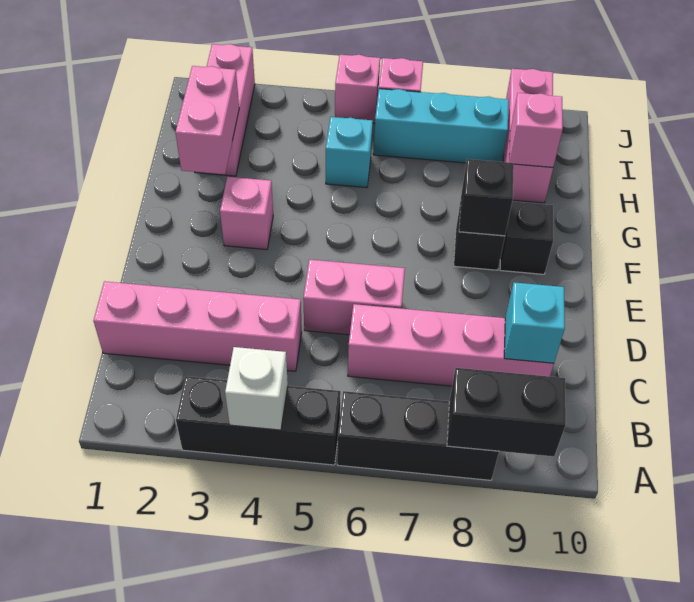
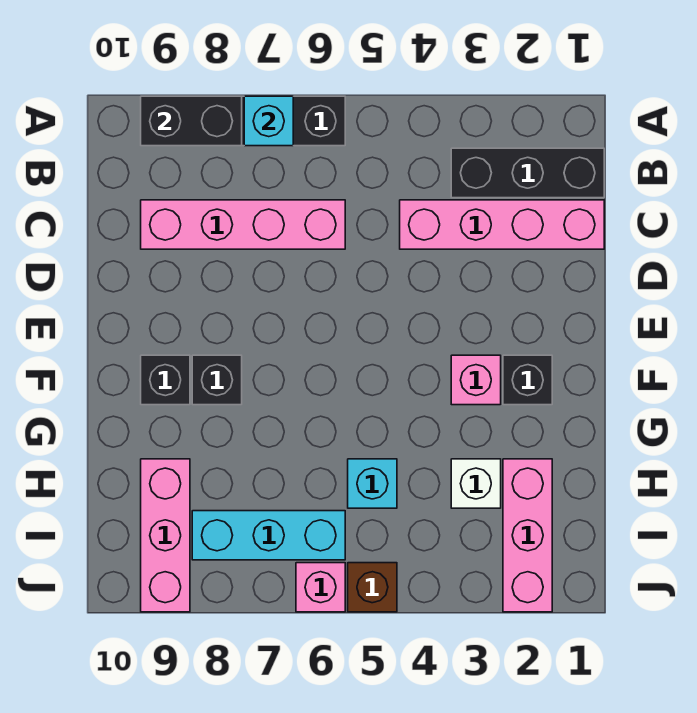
black brick A3:A5 level 1 -> black brick B1:B3 level 1
white brick A4 level 2 -> white brick H3 level 1
cyan brick C9 level 2 -> cyan brick A7 level 2
pink brick D5:D6 level 1 -> none
black brick F8 level 2 -> black brick F2 level 1
pink brick G2:H2 level 2 -> none
pink brick H9 level 2 -> none
pink brick J5 level 1 -> brown brick J5 level 1

